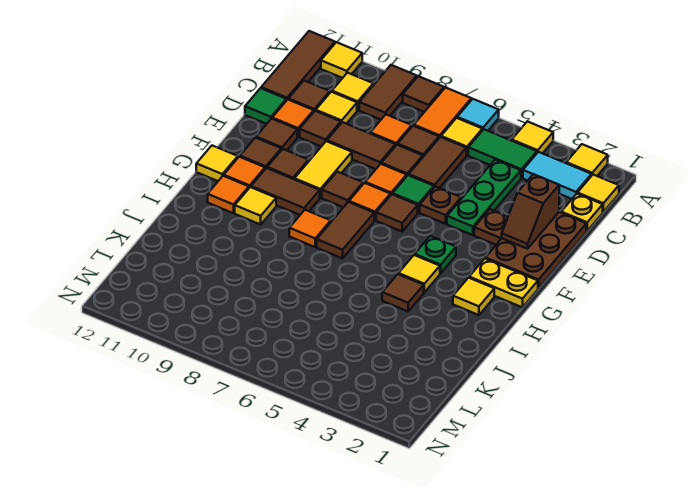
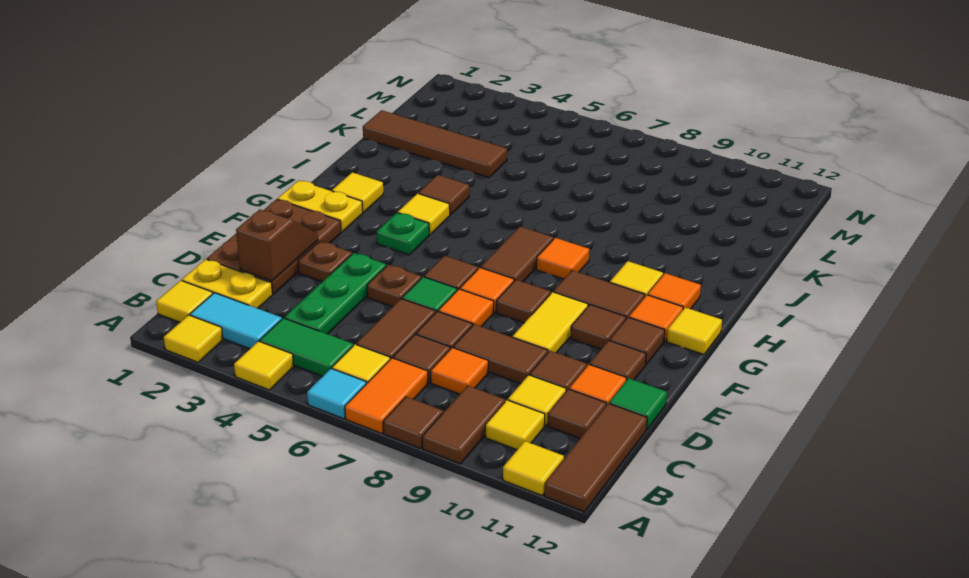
yellow plate C1 level 1 -> yellow plate C1:C2 level 1
none -> brown tile K1:K4 level 1

